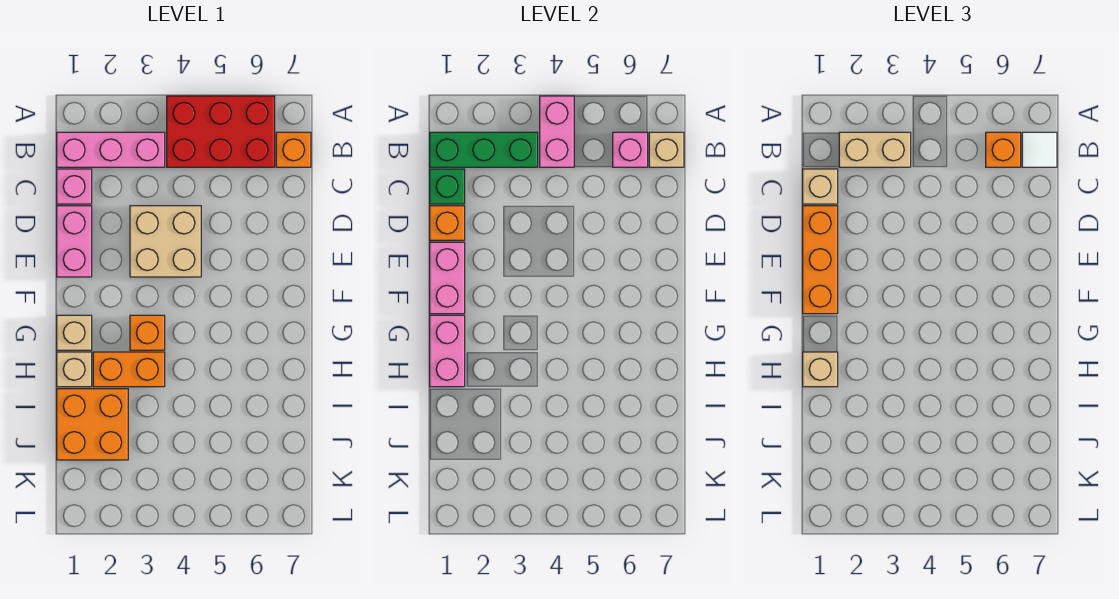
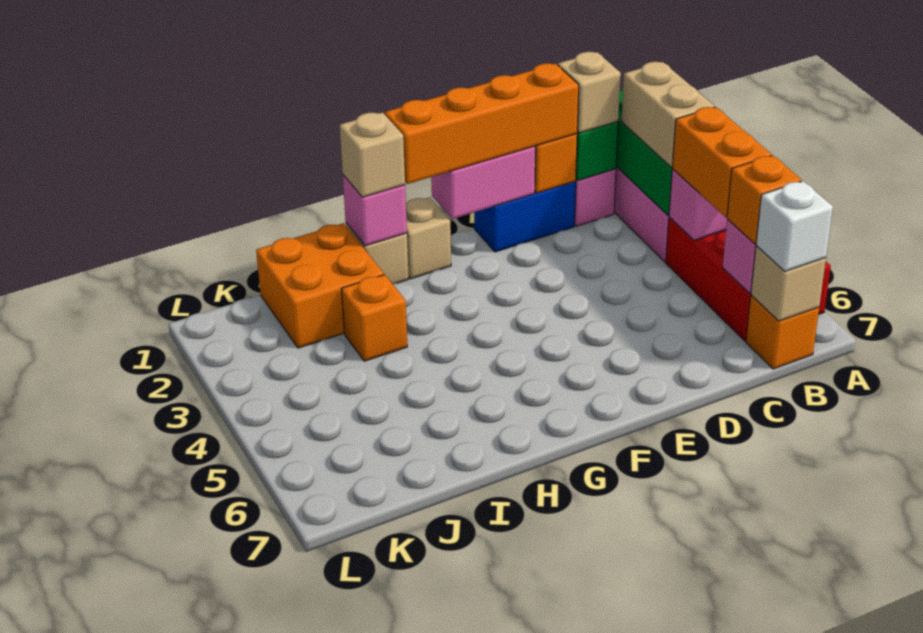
white tile B7 level 3 -> white brick B7 level 3
pink brick D1:E1 level 1 -> blue brick D1:E1 level 1
orange brick D1:F1 level 3 -> orange brick D1:G1 level 3
tan brick D3:E4 level 1 -> none
pink brick G1:H1 level 2 -> pink brick H1 level 2
orange brick G3 level 1 -> orange brick I3 level 1
orange brick H2:H3 level 1 -> orange brick B4:B5 level 3

